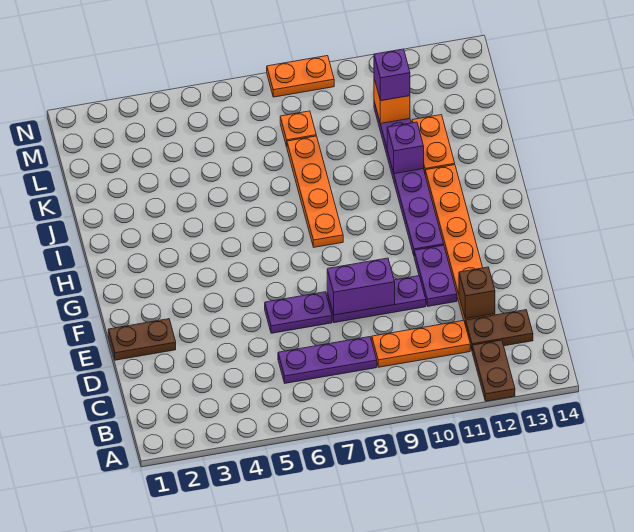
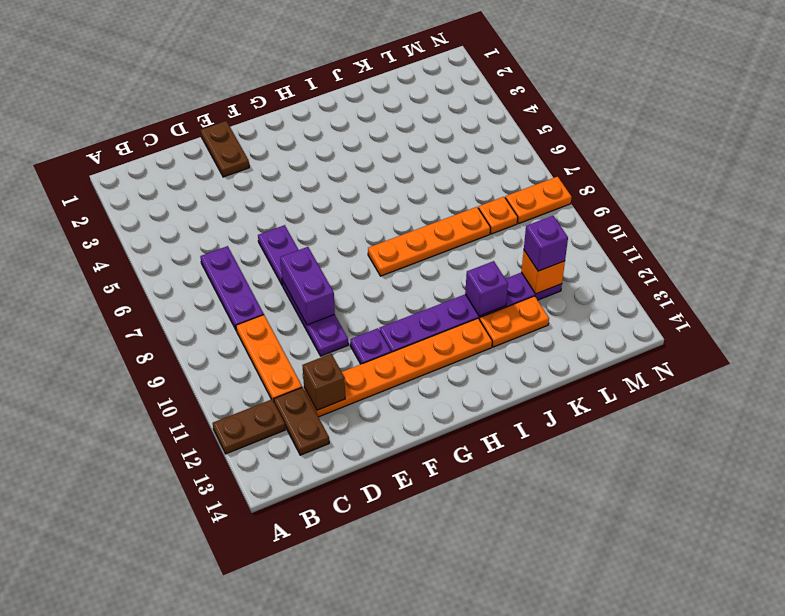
purple plate E11:F11 level 1 -> purple plate F11 level 1
orange plate N8:N9 level 1 -> orange plate M8:N8 level 1

